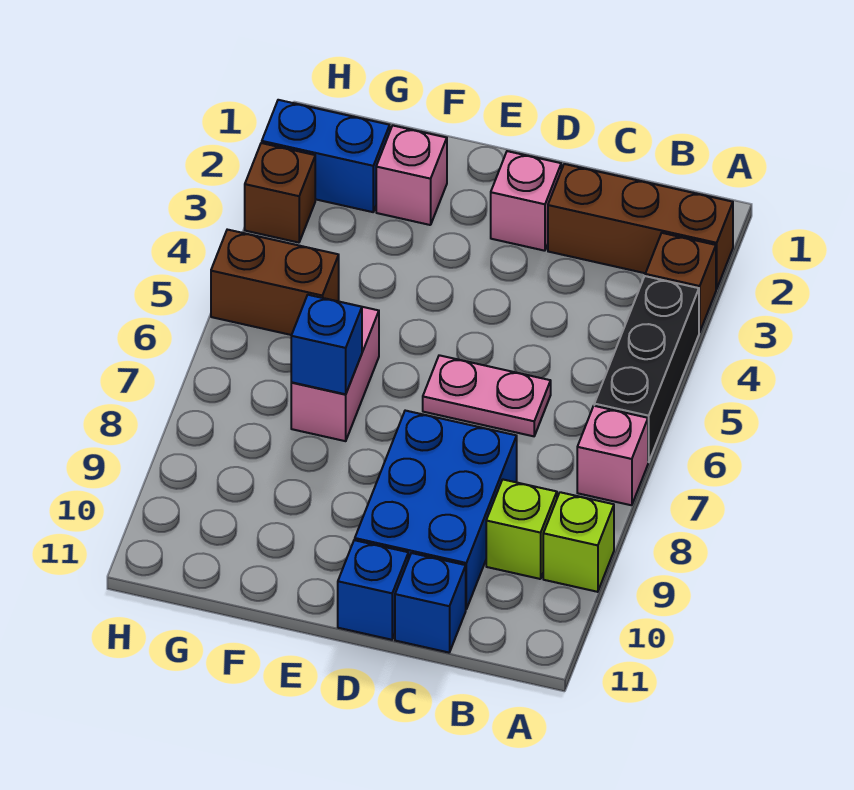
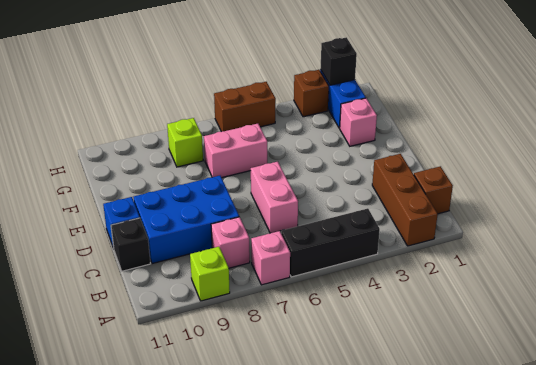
brown brick A3 level 1 -> brown brick B1 level 1
lime brick B9 level 1 -> lime brick G8 level 1
pink plate C6:D6 level 1 -> pink brick C6:D6 level 1
blue brick C11 level 1 -> black brick C11 level 1
pink brick D2 level 1 -> pink brick B8 level 1
blue brick F7 level 2 -> none
brown brick G5:H5 level 1 -> brown brick H5:H6 level 1
none -> black brick H2 level 2

